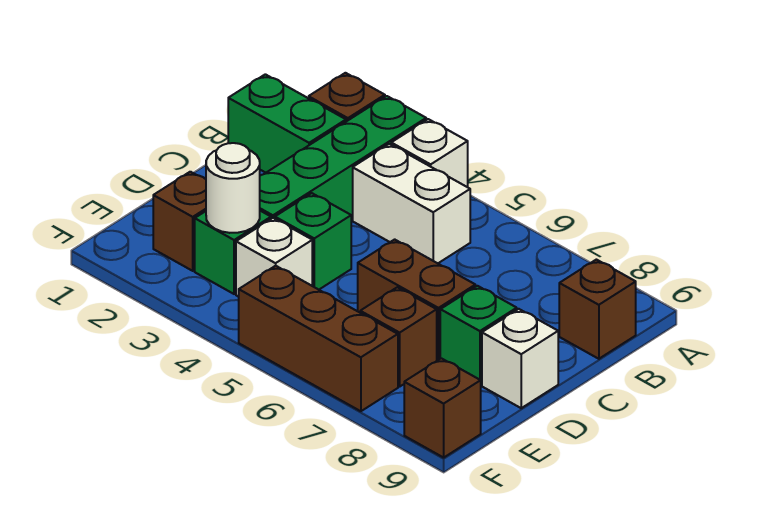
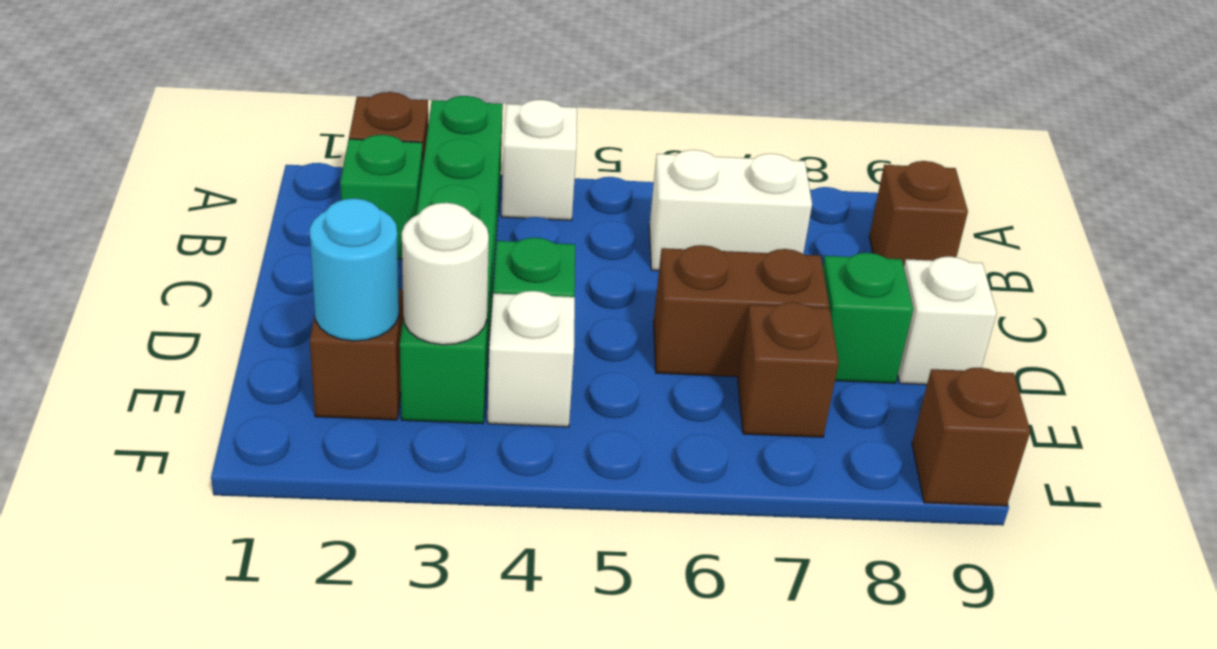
green brick B1:B2 level 1 -> green brick B2 level 1
white brick B4:B5 level 1 -> white brick B6:B7 level 1
none -> cyan round brick E2 level 2
brown brick F5:F7 level 1 -> none

